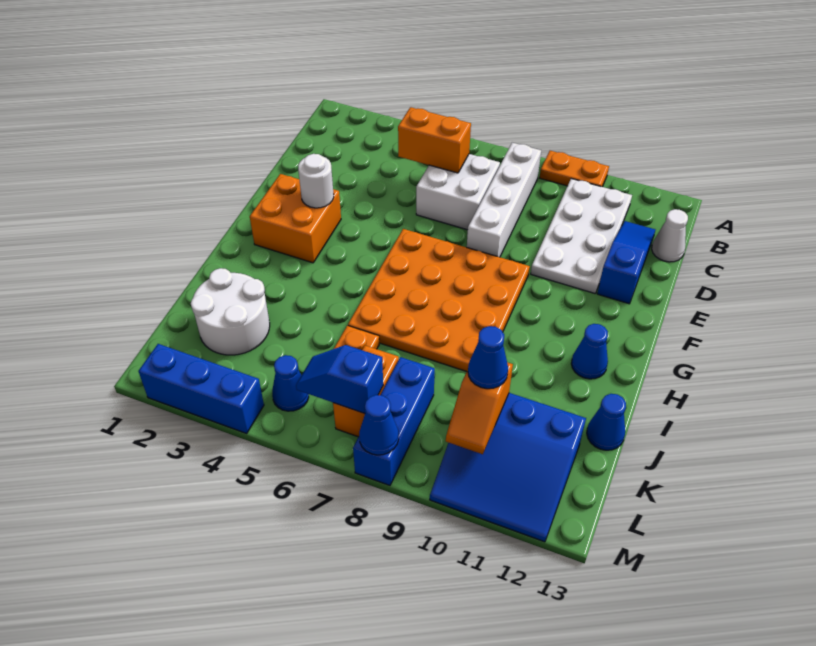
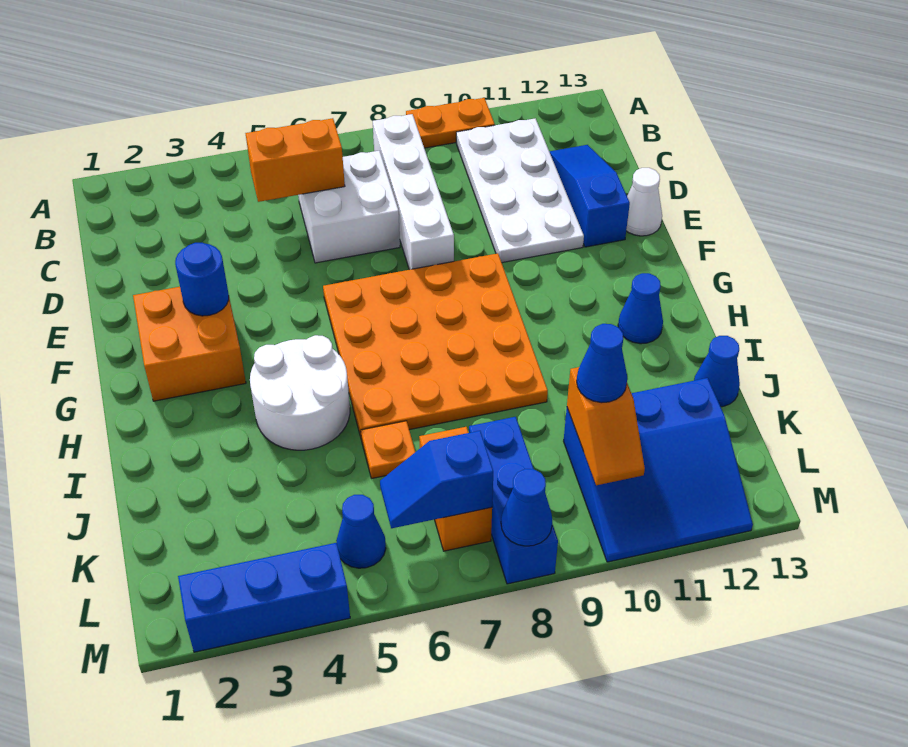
white cone C13 level 1 -> white cone E13 level 1
white round brick F3 level 2 -> blue round brick F3 level 2
white round brick J2:K3 level 1 -> white round brick H4:I5 level 1

